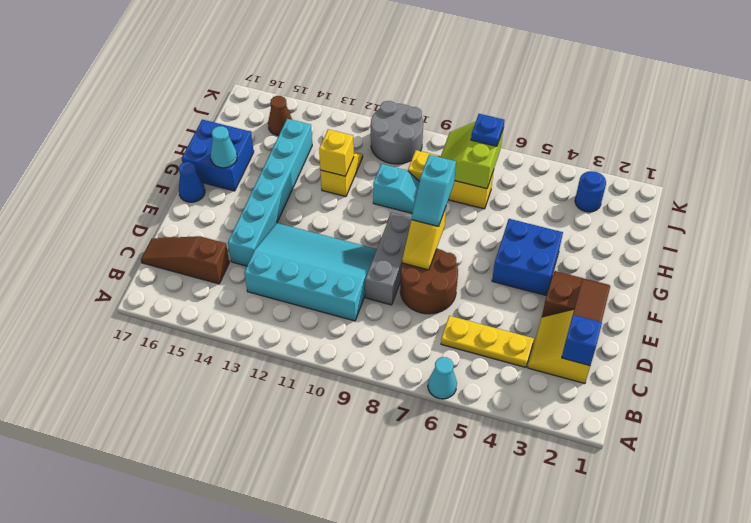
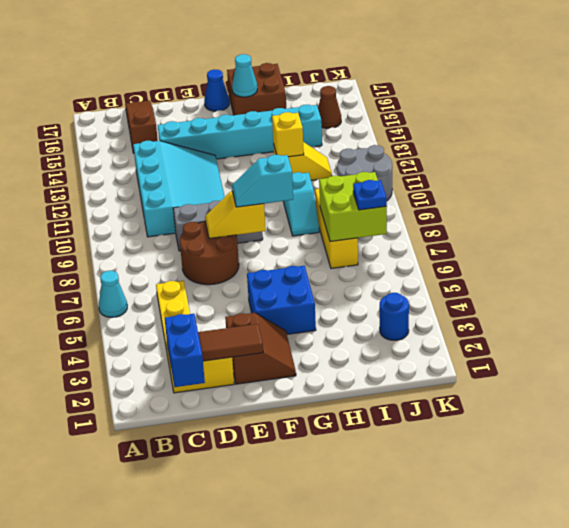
blue brick C2 level 2 -> blue brick C1:C2 level 2
blue brick G16:H17 level 1 -> brown brick G16:H17 level 1
lime slope I7:J8 level 2 top 7 -> lime brick I7:J8 level 2

